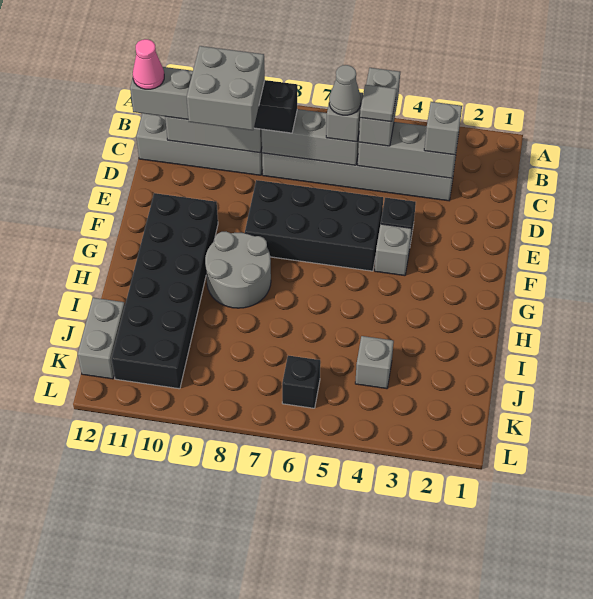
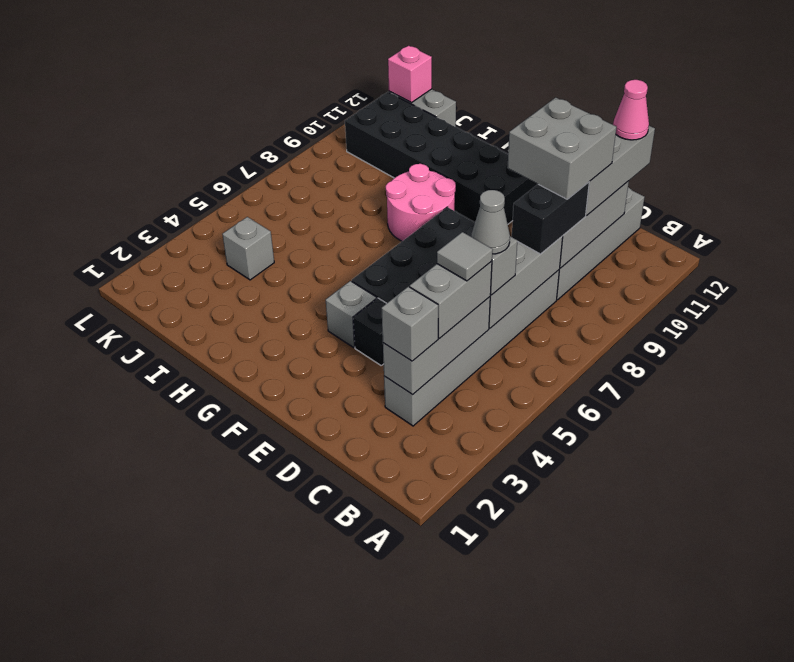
grey brick B5:C5 level 3 -> grey brick C4:C5 level 3
grey round brick G8:H9 level 1 -> pink round brick G8:H9 level 1
black brick K6 level 1 -> none
none -> pink brick K12 level 2

